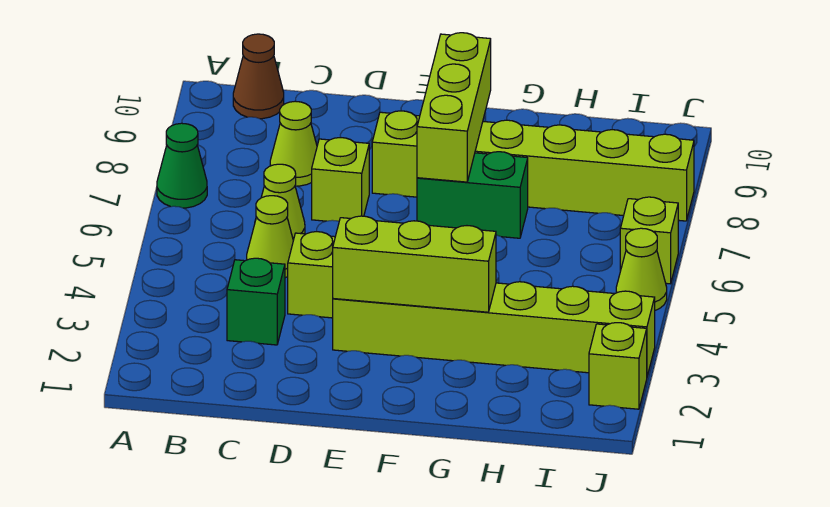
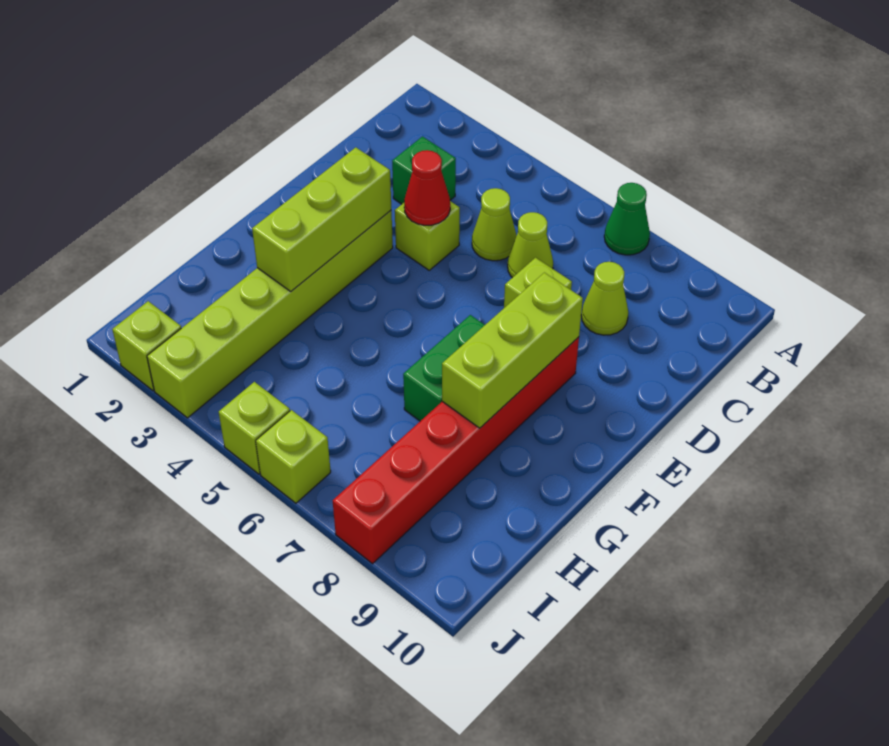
brown cone B10 level 1 -> none
none -> red cone D4 level 2
lime brick E8:J8 level 1 -> red brick E8:J8 level 1
lime brick F7:F9 level 2 -> lime brick E8:G8 level 2
lime cone J5 level 1 -> lime brick J5 level 1

